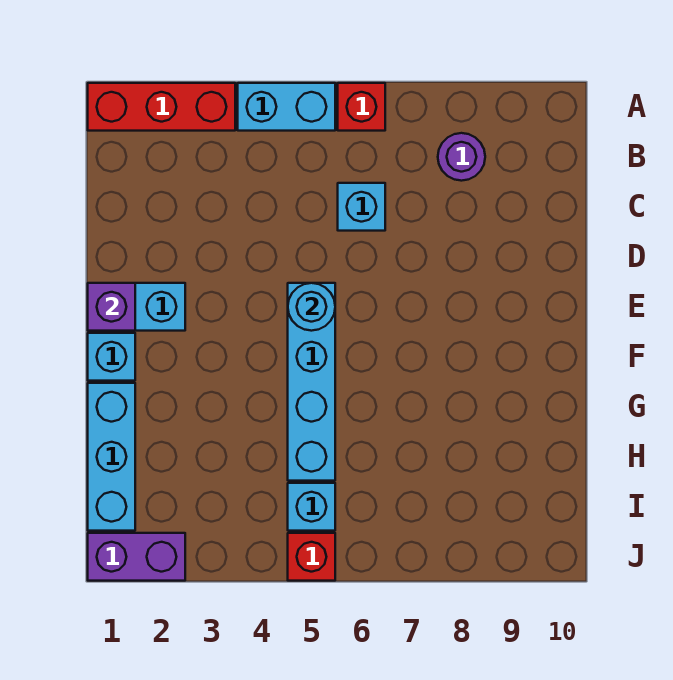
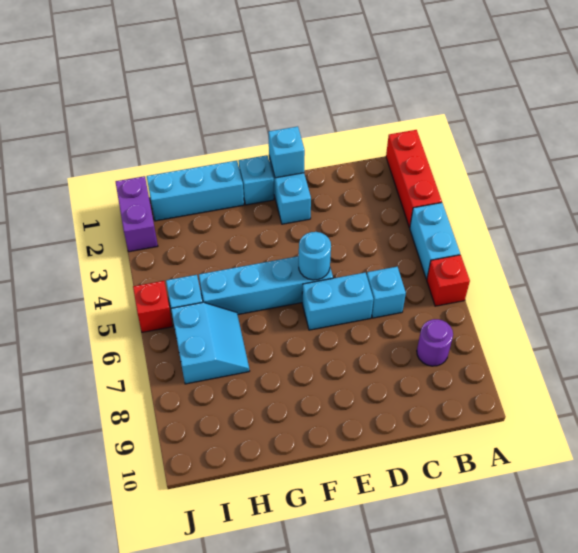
none -> cyan brick D6:E6 level 1
purple brick E1 level 2 -> cyan brick E1 level 2
none -> cyan slope H6:I7 level 1 top I

